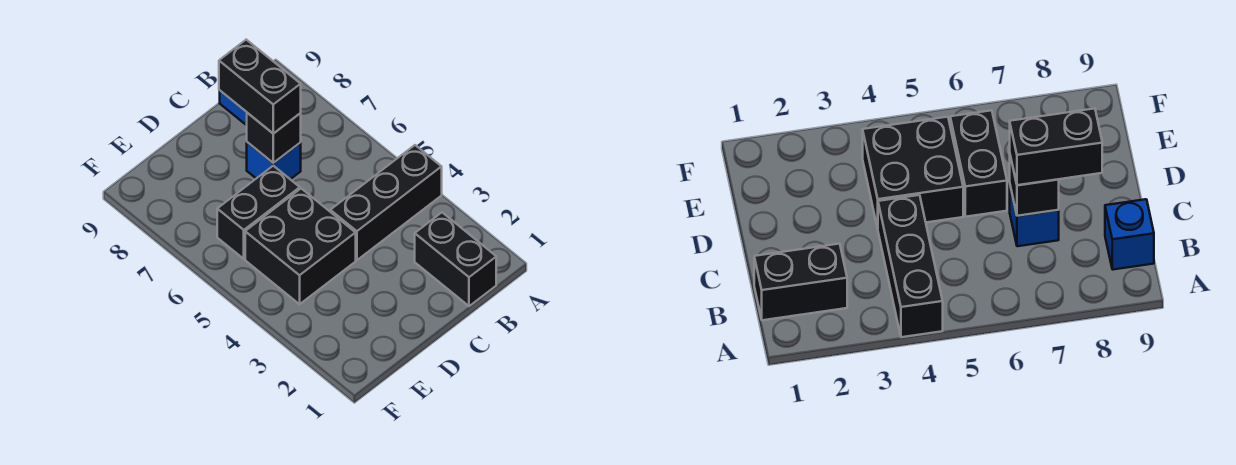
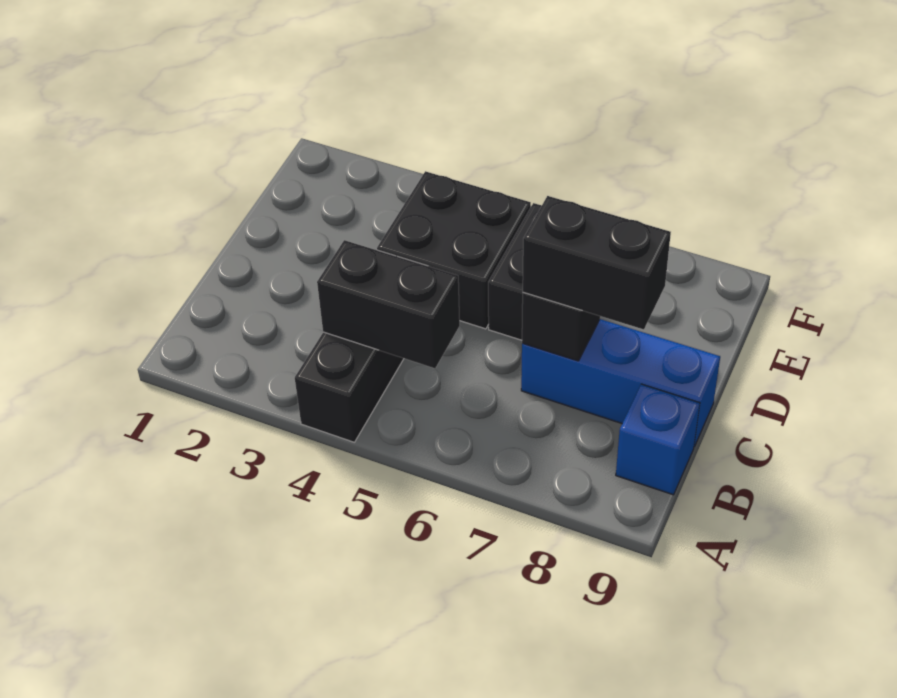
black brick B1:B2 level 1 -> black brick B4:B5 level 2
blue brick C7 level 1 -> blue brick C7:C9 level 1

